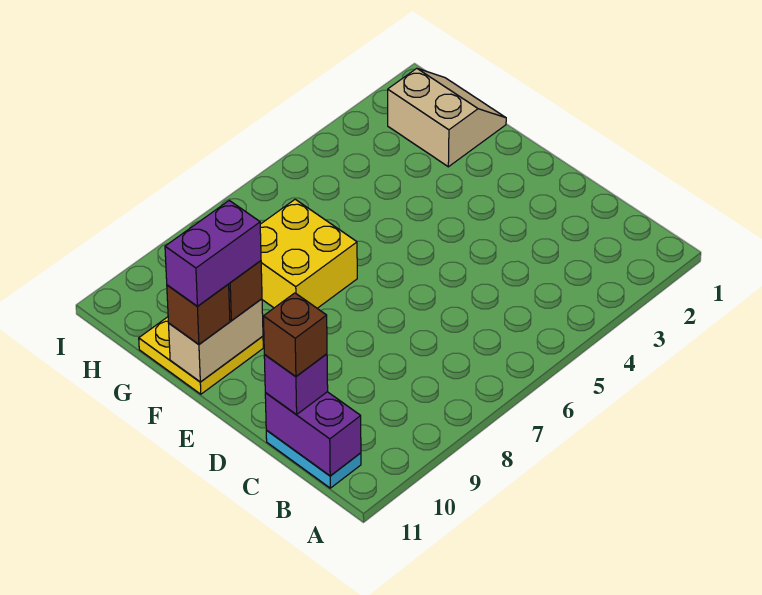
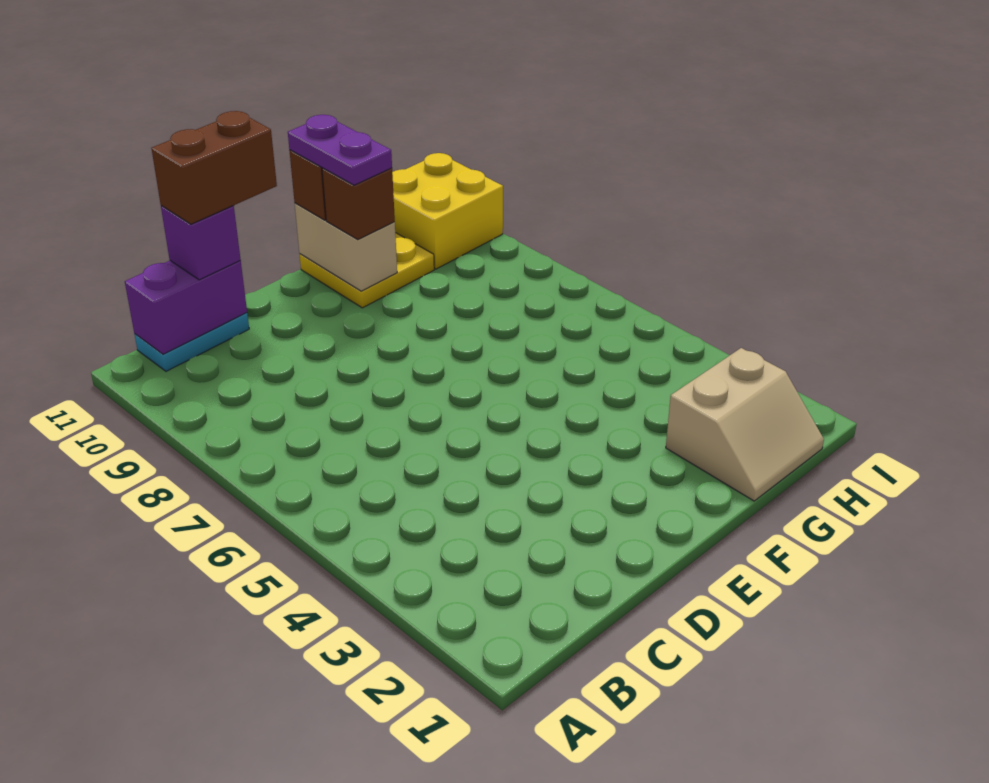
brown brick C11 level 4 -> brown brick C11:D11 level 4
yellow brick F7:G8 level 1 -> yellow brick H10:I11 level 1
purple brick F10:F11 level 4 -> purple plate F10:F11 level 4

